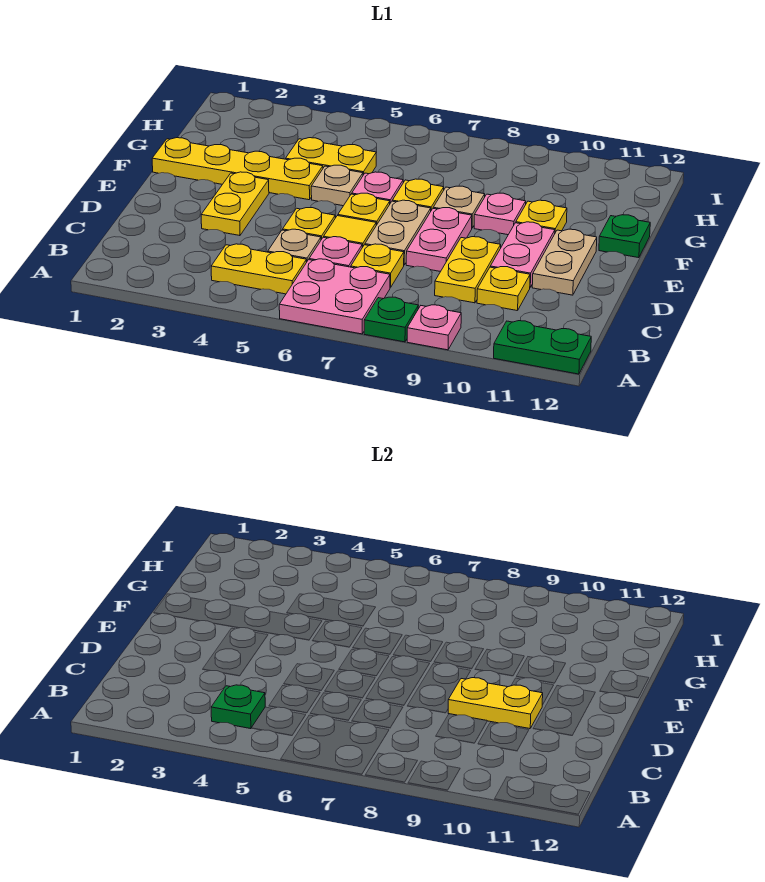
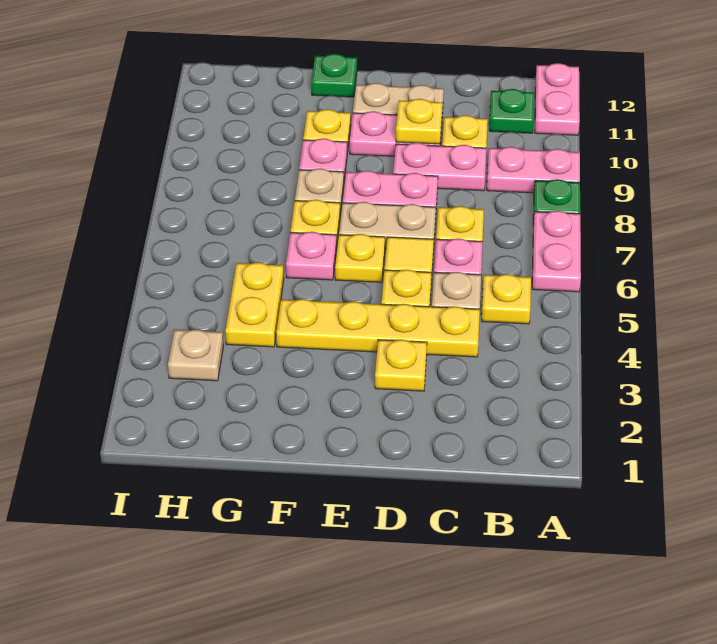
pink plate A6:B7 level 1 -> pink plate A6:A7 level 1
pink plate A9 level 1 -> pink plate A9:B9 level 1
green plate A11:A12 level 1 -> pink plate A11:A12 level 1
yellow plate B4:B5 level 1 -> yellow plate B5 level 1
green plate B4 level 2 -> green plate B11 level 1
yellow plate C9:D9 level 1 -> pink plate C9:D9 level 1
yellow plate D3:E3 level 1 -> yellow plate D3 level 1
yellow plate D9:D10 level 2 -> yellow plate D10 level 2
yellow plate F1:F4 level 1 -> yellow plate C4:F4 level 1
tan plate F5 level 1 -> tan plate H3 level 1

